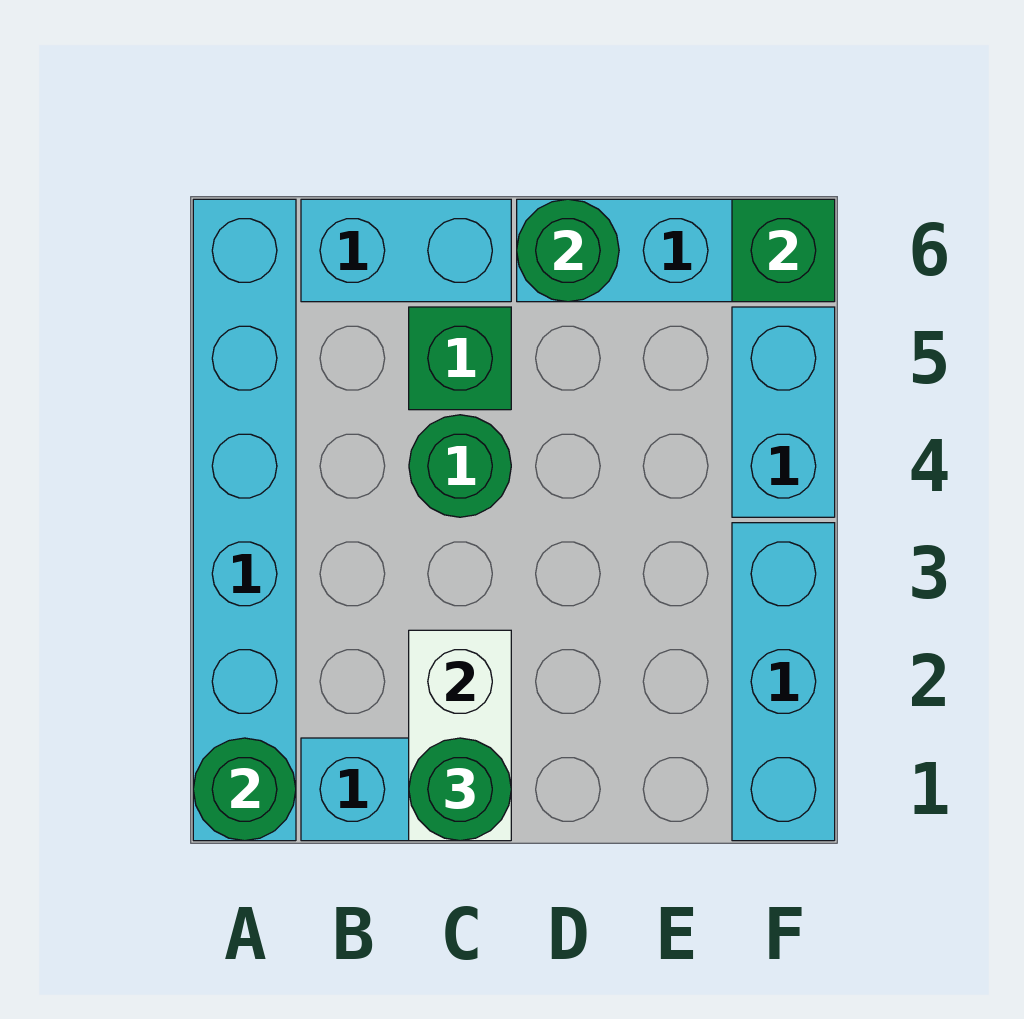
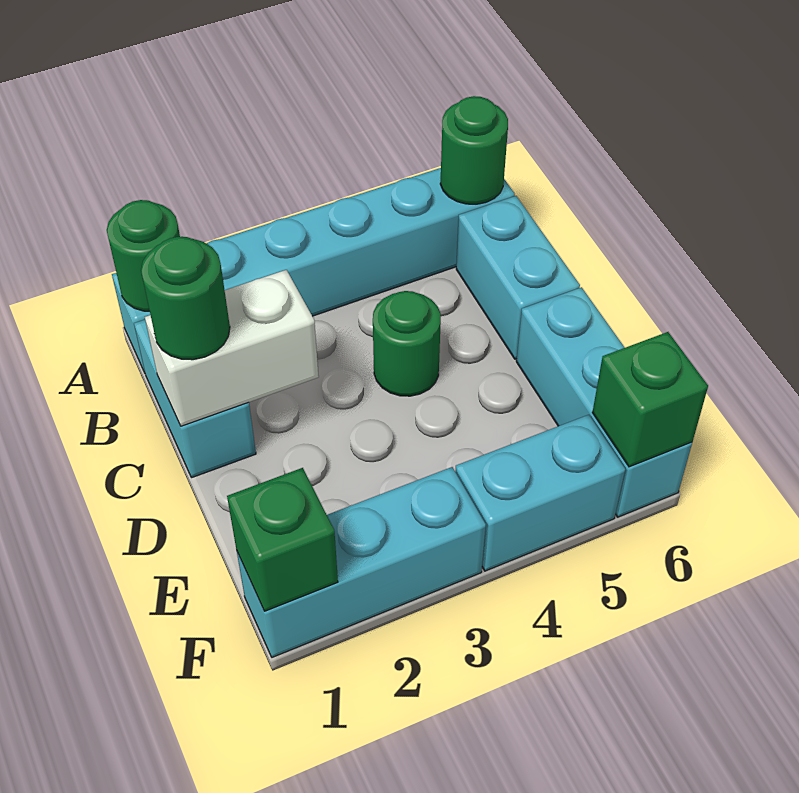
green brick C5 level 1 -> green brick F1 level 2
green round brick D6 level 2 -> green round brick A6 level 2

